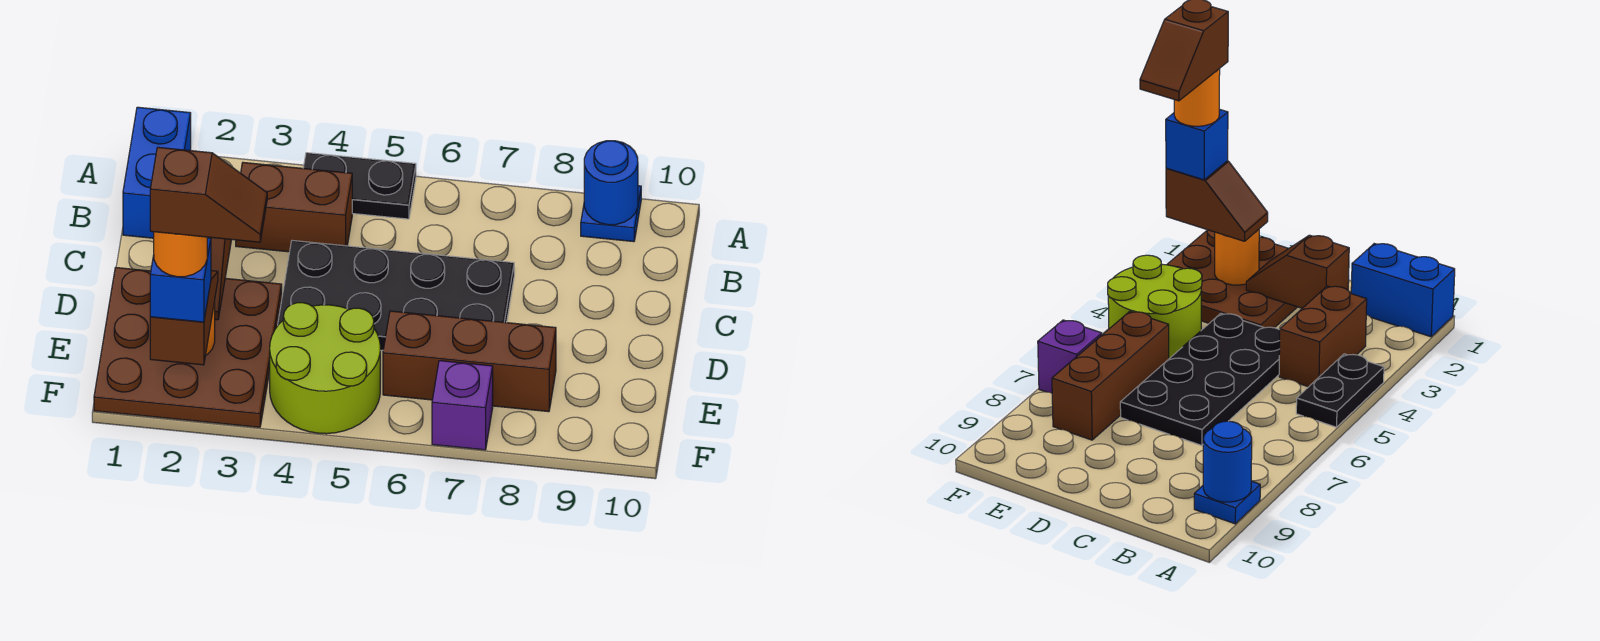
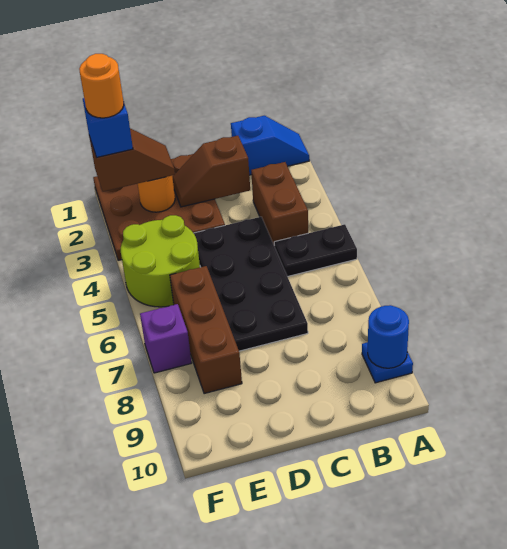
blue brick A1:B1 level 1 -> blue slope A1:B1 level 1 top B
black plate A4:A5 level 1 -> black plate A5:B5 level 1
brown slope F2:F3 level 6 top 2 -> none

